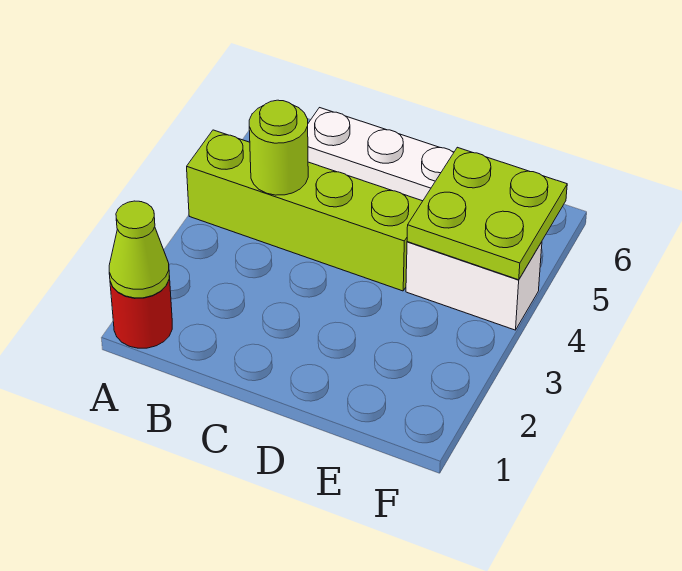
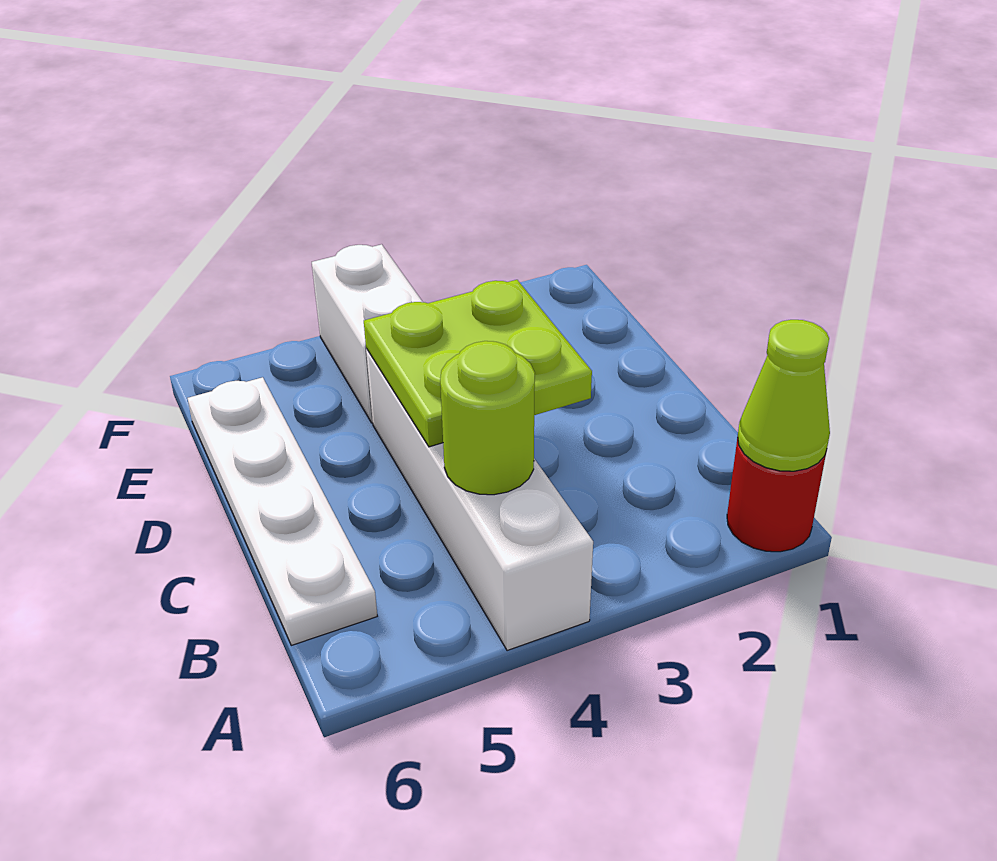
lime brick A4:D4 level 1 -> white brick A4:D4 level 1
lime plate E4:F5 level 2 -> lime plate C3:D4 level 2

